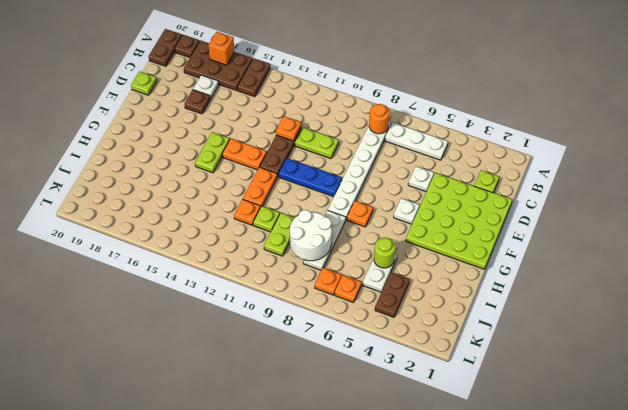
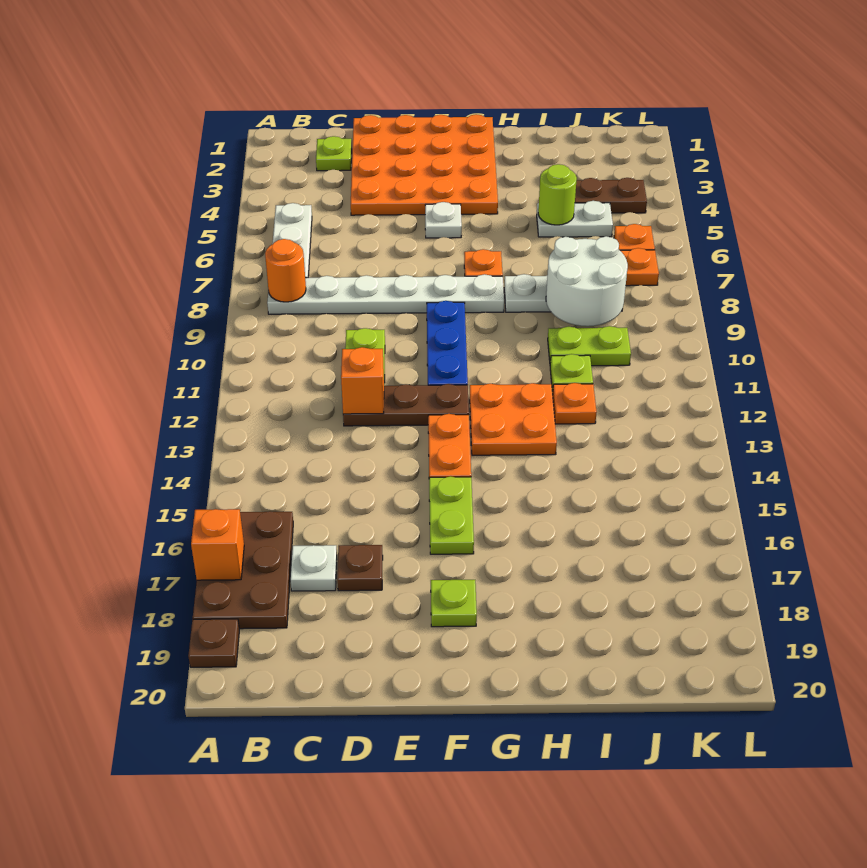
brown plate A15:B15 level 1 -> none
brown plate A20:B20 level 1 -> none
lime plate D1:G4 level 1 -> orange plate D1:G4 level 1
white plate D5 level 1 -> none
orange plate D12 level 2 -> orange brick D12 level 2
lime plate D20 level 1 -> lime plate F18 level 1
lime plate F15:G15 level 1 -> lime plate F15:F16 level 1
orange plate G12:H12 level 1 -> orange plate G12:H13 level 1

